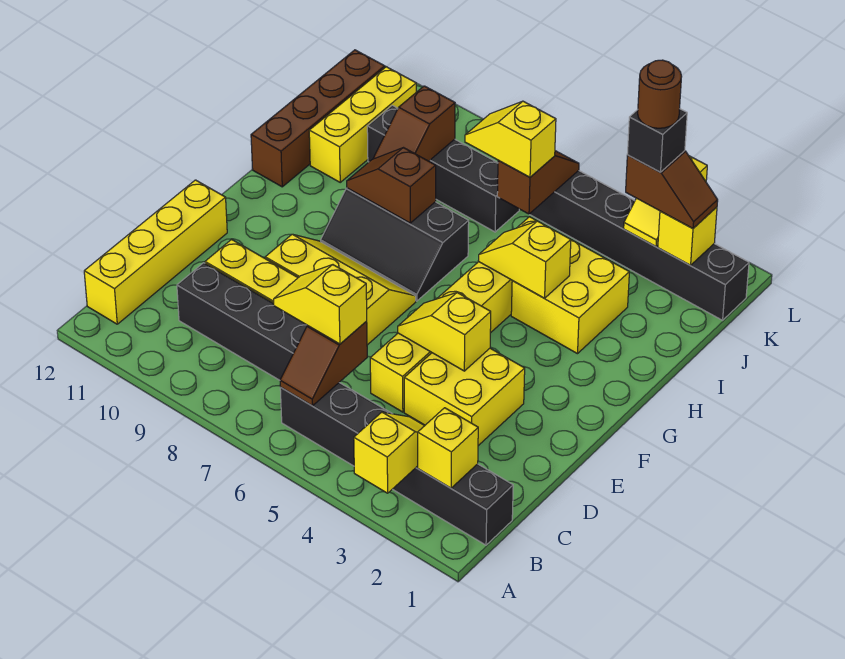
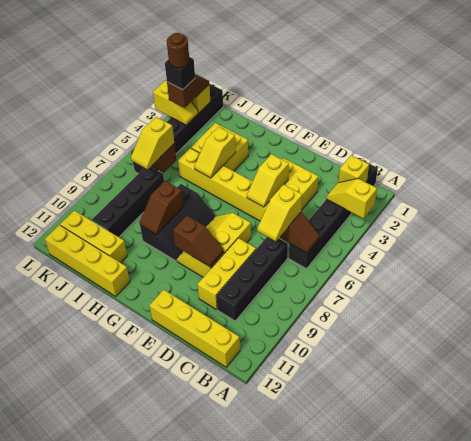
brown brick H12:K12 level 1 -> yellow brick H12:K12 level 1
brown slope I9:J9 level 2 top J -> brown slope E9:F9 level 2 top F

